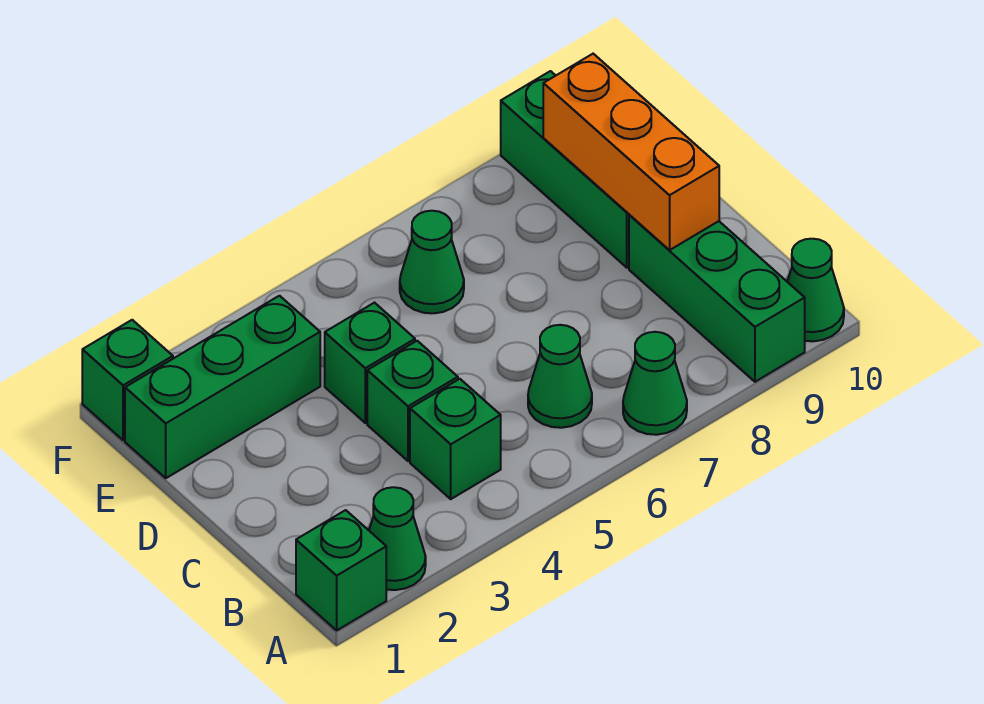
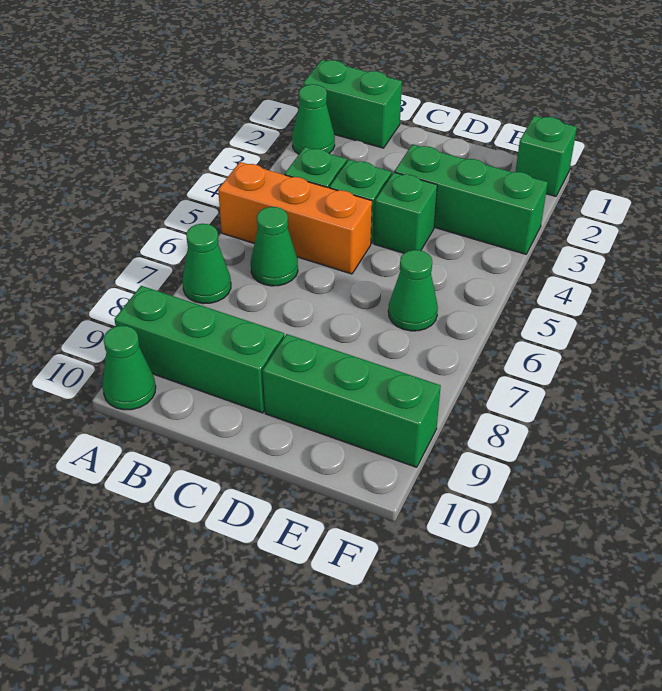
green brick A1 level 1 -> green brick A1:B1 level 1
orange brick C9:E9 level 2 -> orange brick A5:C5 level 1
green brick E1:E3 level 1 -> green brick D3:F3 level 1

